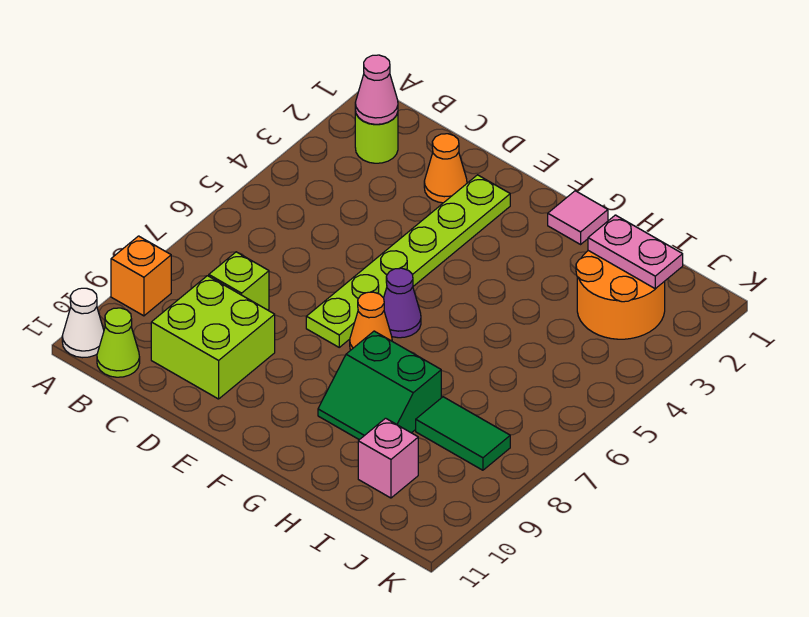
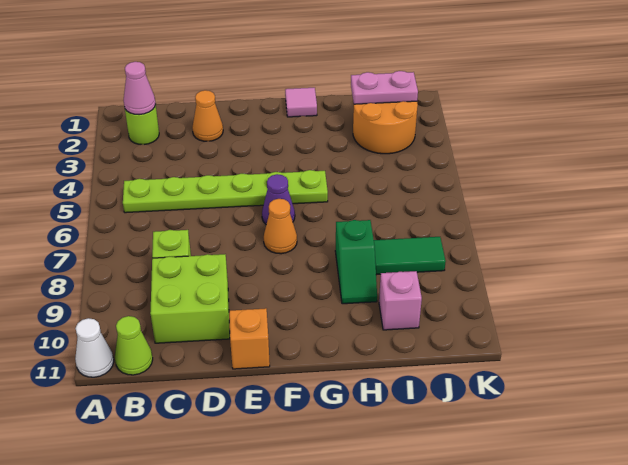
orange brick A9 level 1 -> orange brick E11 level 1
lime plate E2:E7 level 1 -> lime plate B5:G5 level 1
green slope G8:H9 level 1 top 8 -> green slope H8:H9 level 1 top 8

